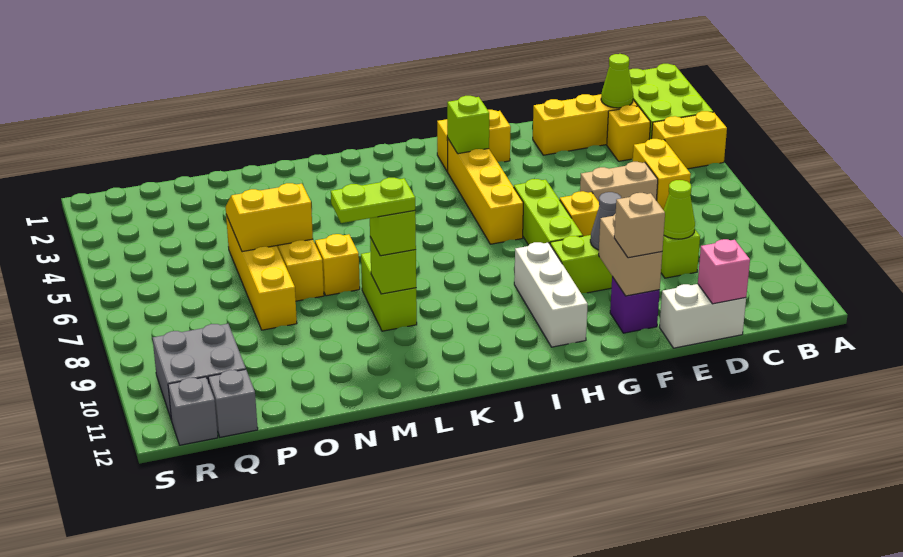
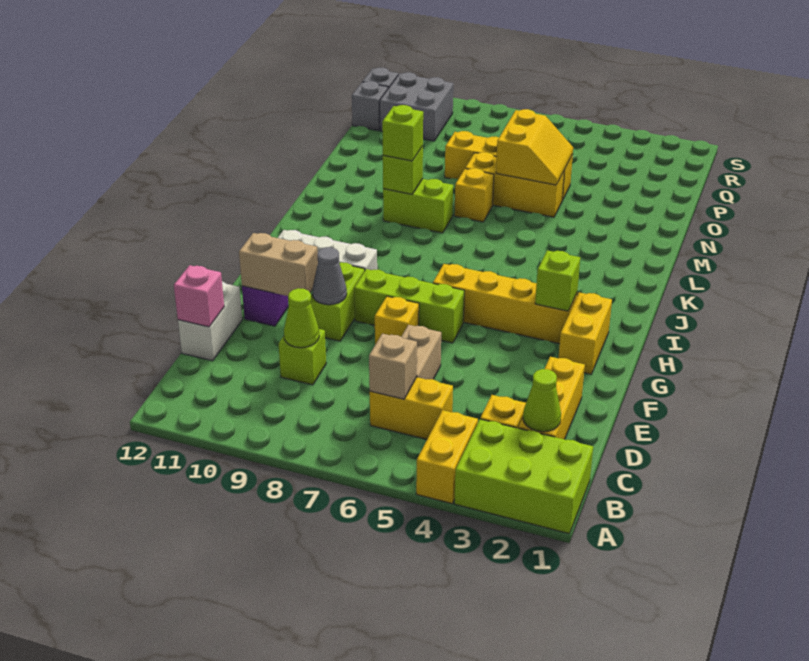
tan brick F11 level 3 -> tan brick C6 level 2
lime plate L9:M9 level 4 -> none

